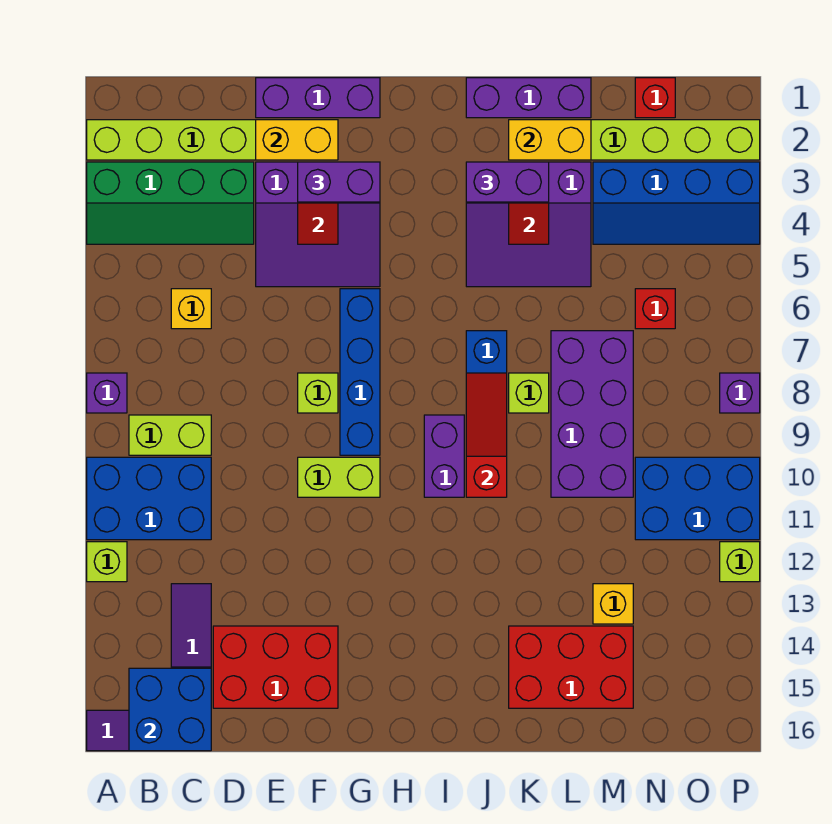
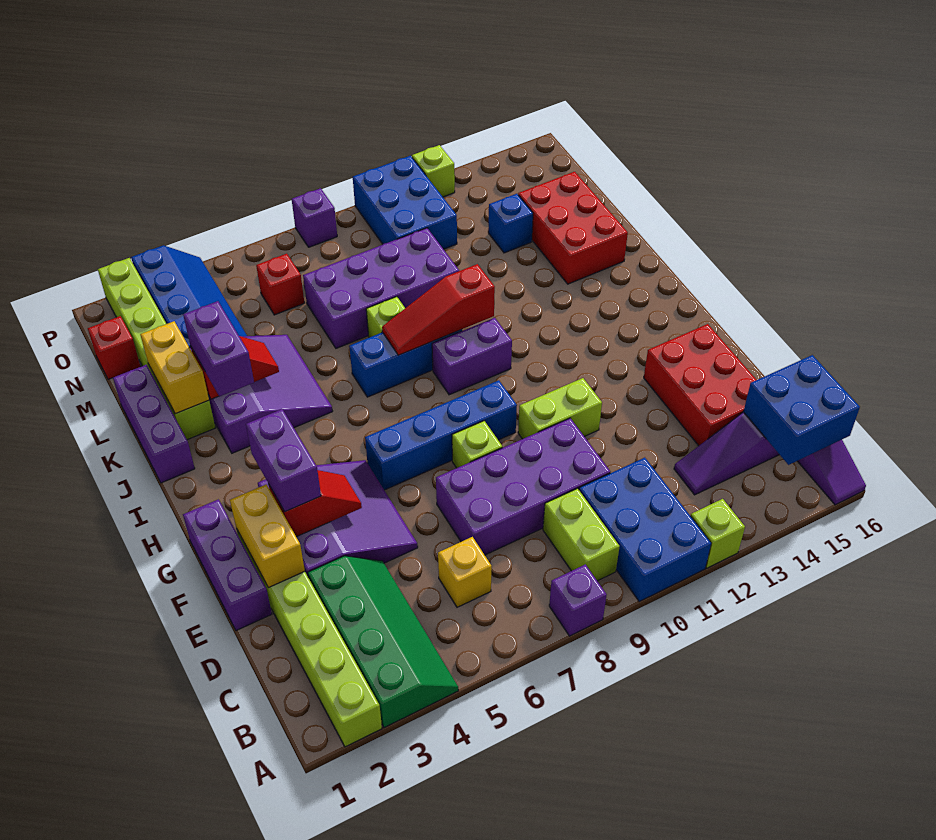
none -> purple brick D7:E10 level 1
lime brick F10:G10 level 1 -> lime brick F10:F11 level 1
yellow brick M13 level 1 -> blue brick M13 level 1

